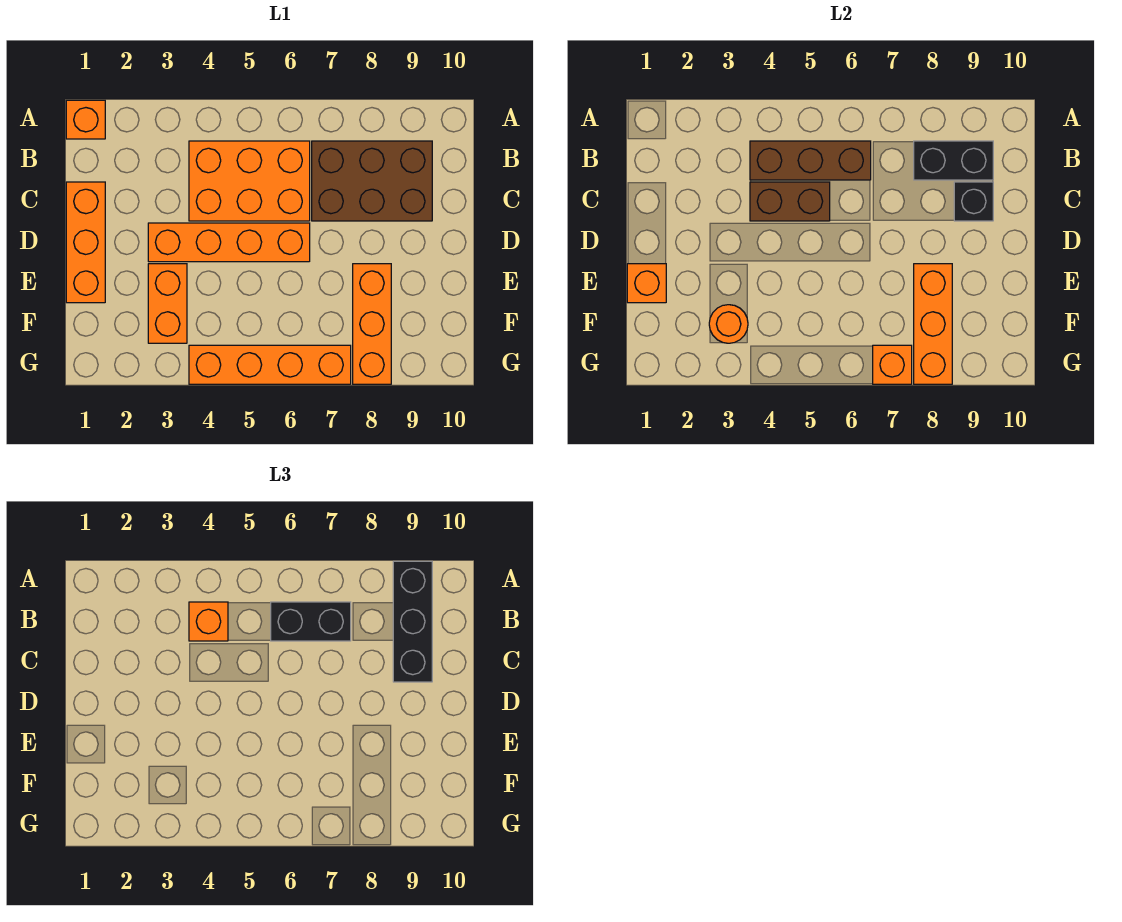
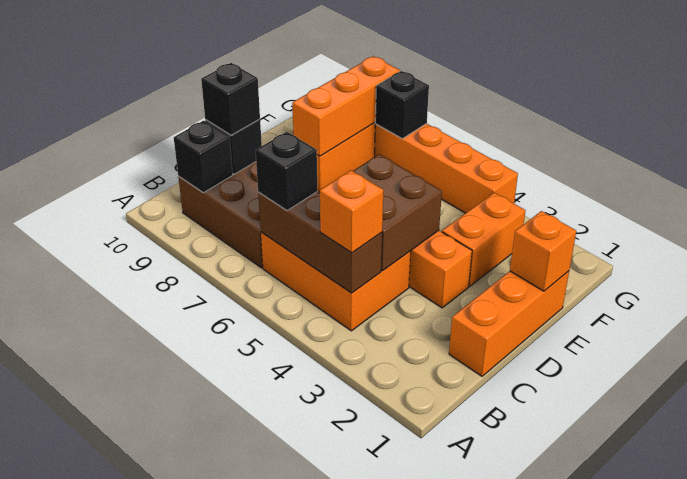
orange brick A1 level 1 -> none
black brick A9:C9 level 3 -> black brick C9 level 3
black brick B6:B7 level 3 -> black brick B6 level 3
black brick B8:B9 level 2 -> black brick B9 level 2
brown brick C4:C5 level 2 -> brown brick C4:D5 level 2
orange round brick F3 level 2 -> none
orange brick G7 level 2 -> black brick G7 level 2

